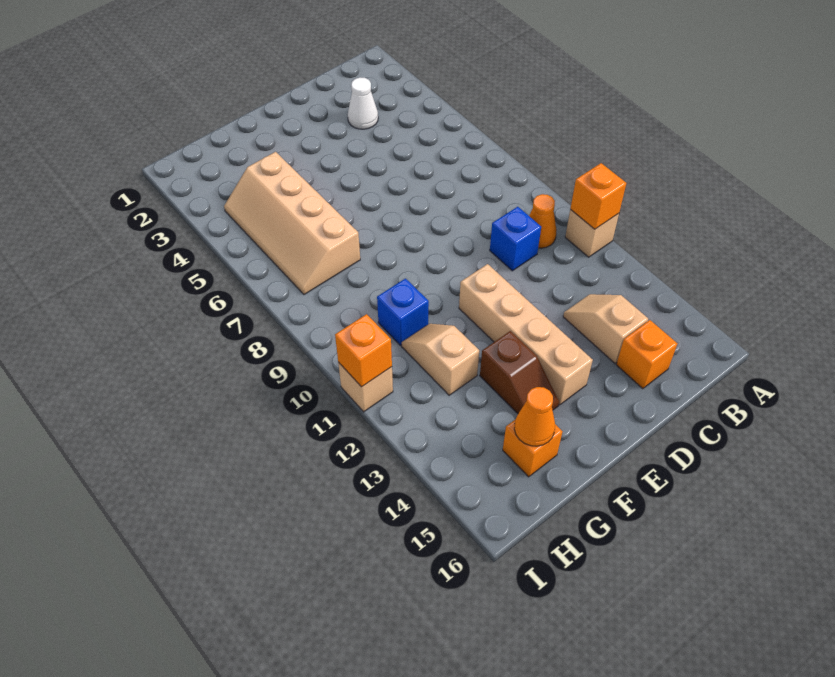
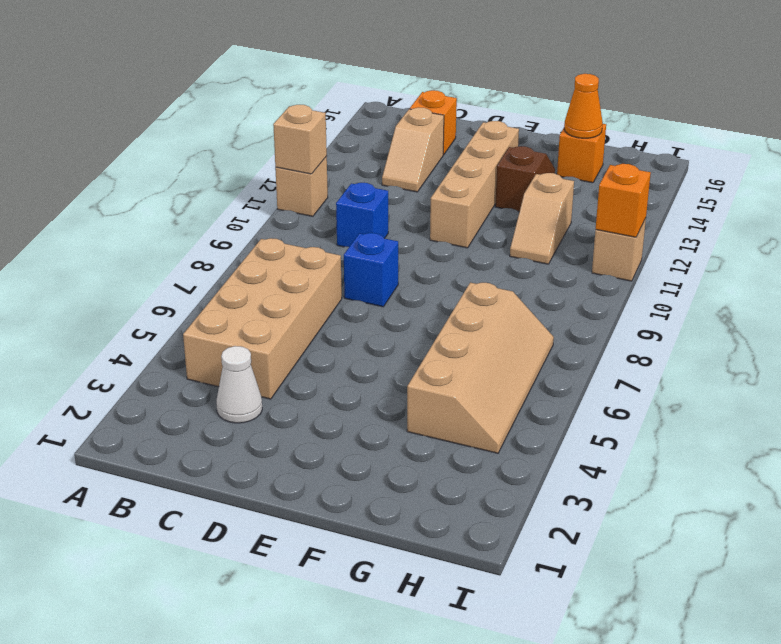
orange brick A11 level 2 -> tan brick A11 level 2
none -> tan brick B4:C7 level 1
orange cone B10 level 1 -> none
blue brick G10 level 1 -> blue brick D8 level 1

